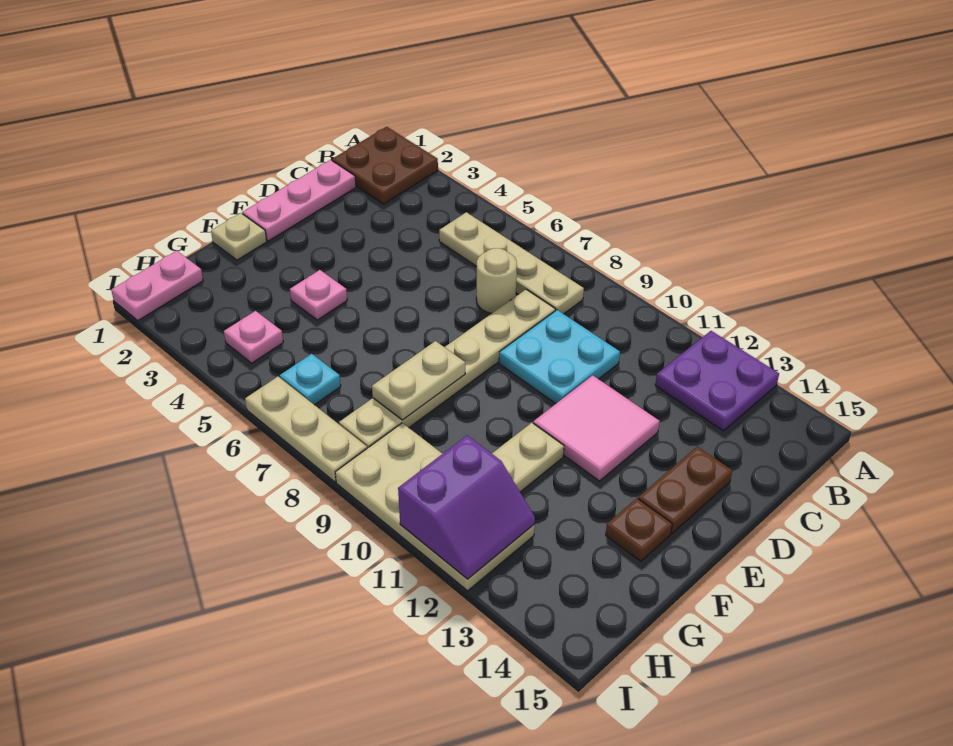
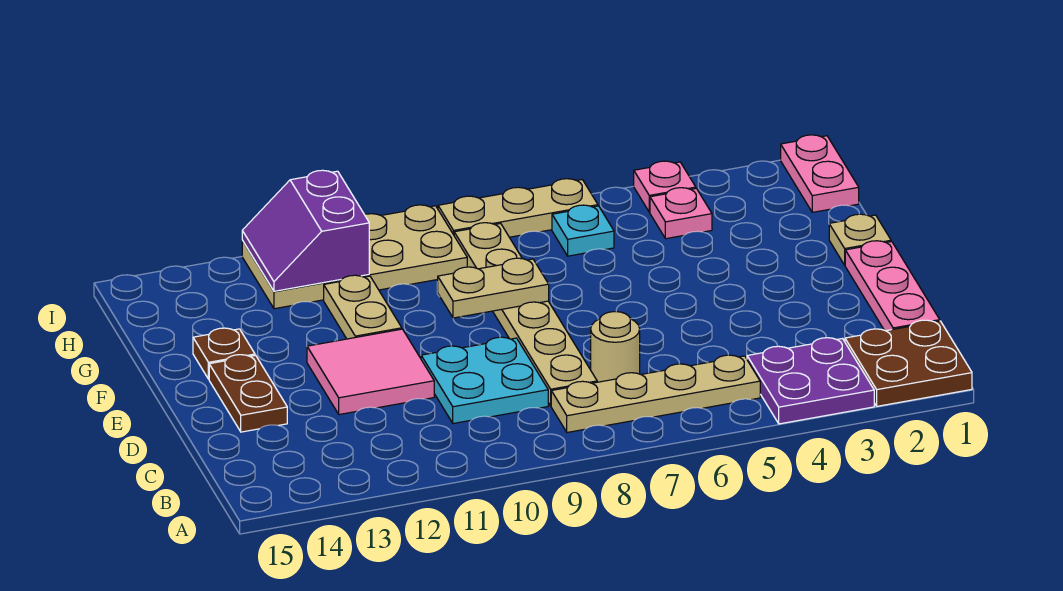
purple plate A12:B13 level 1 -> purple plate A3:B4 level 1
pink plate F4 level 1 -> pink plate I4 level 1
tan plate F8:G8 level 2 -> tan plate F8:F9 level 2

